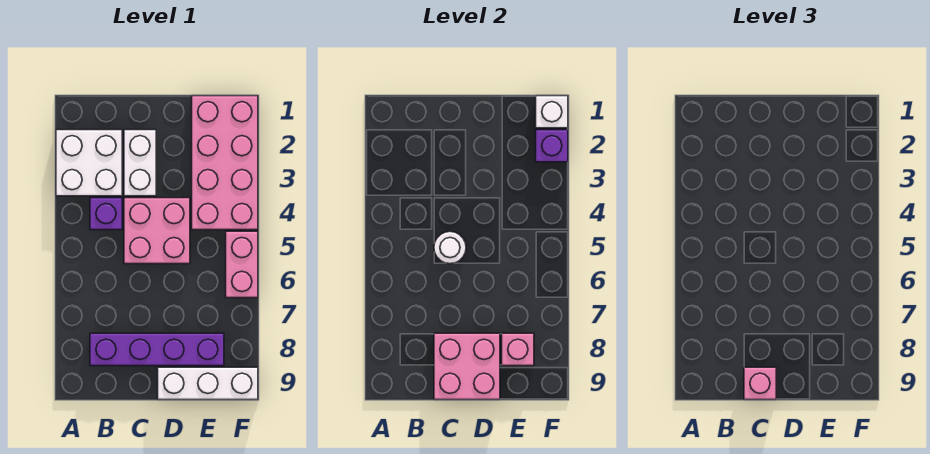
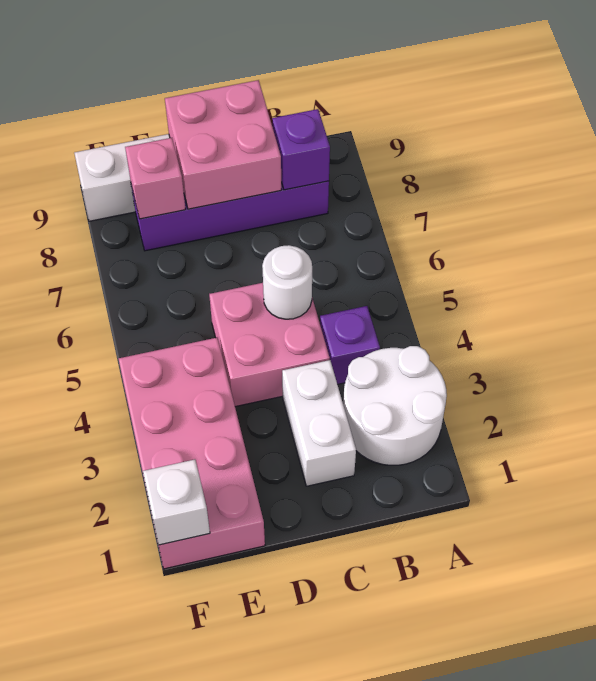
white brick A2:B3 level 1 -> white round brick A2:B3 level 1
pink brick C9 level 3 -> none
purple brick F2 level 2 -> purple brick B8 level 2
pink brick F5:F6 level 1 -> none

